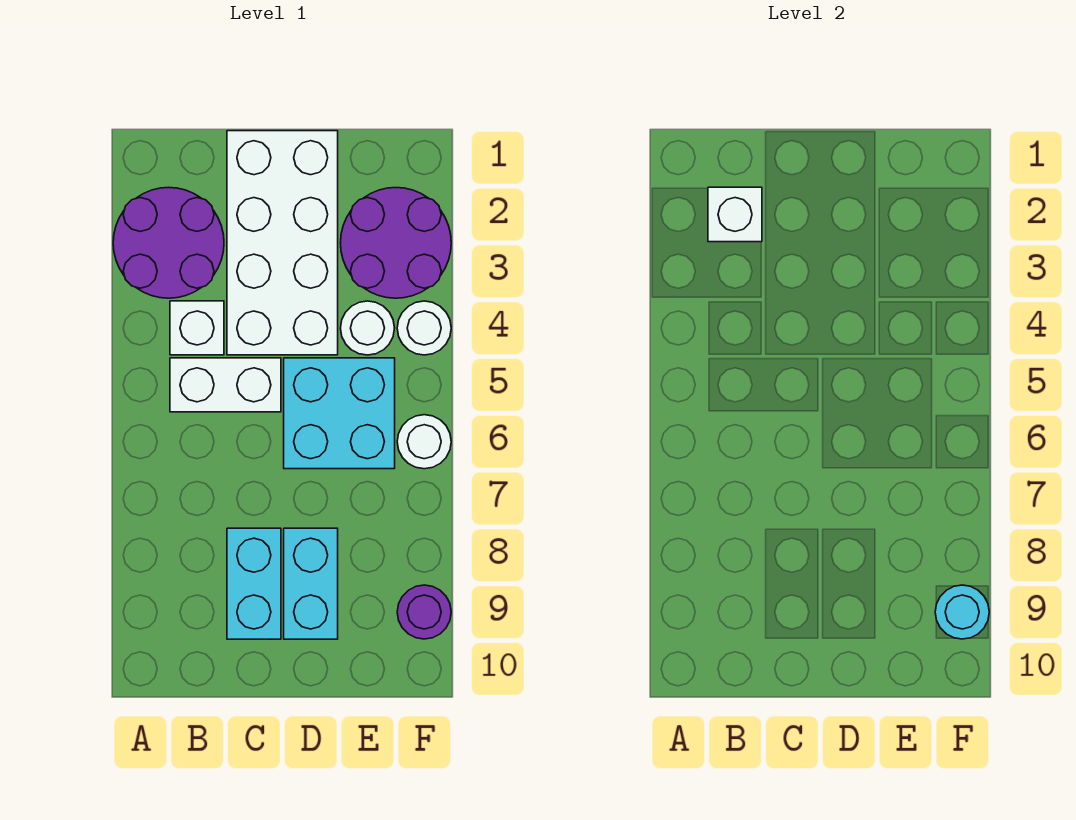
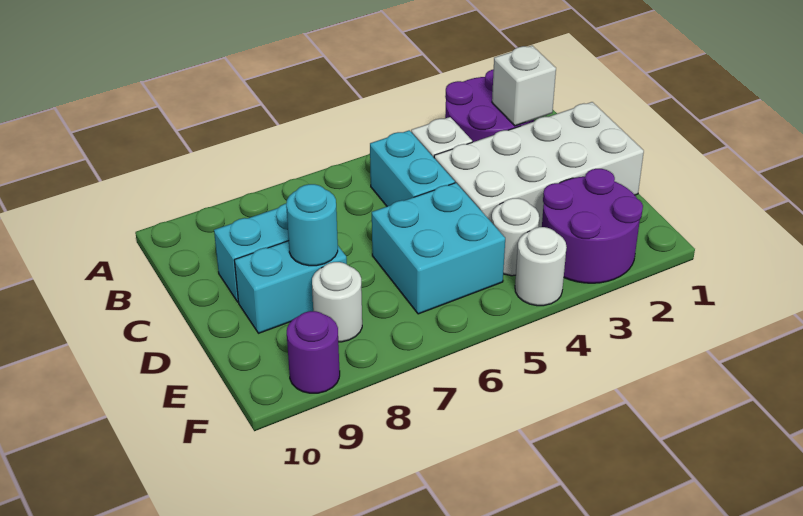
white brick B5:C5 level 1 -> cyan brick B5:C5 level 1
white round brick F6 level 1 -> white round brick E8 level 1
cyan round brick F9 level 2 -> cyan round brick D8 level 2

